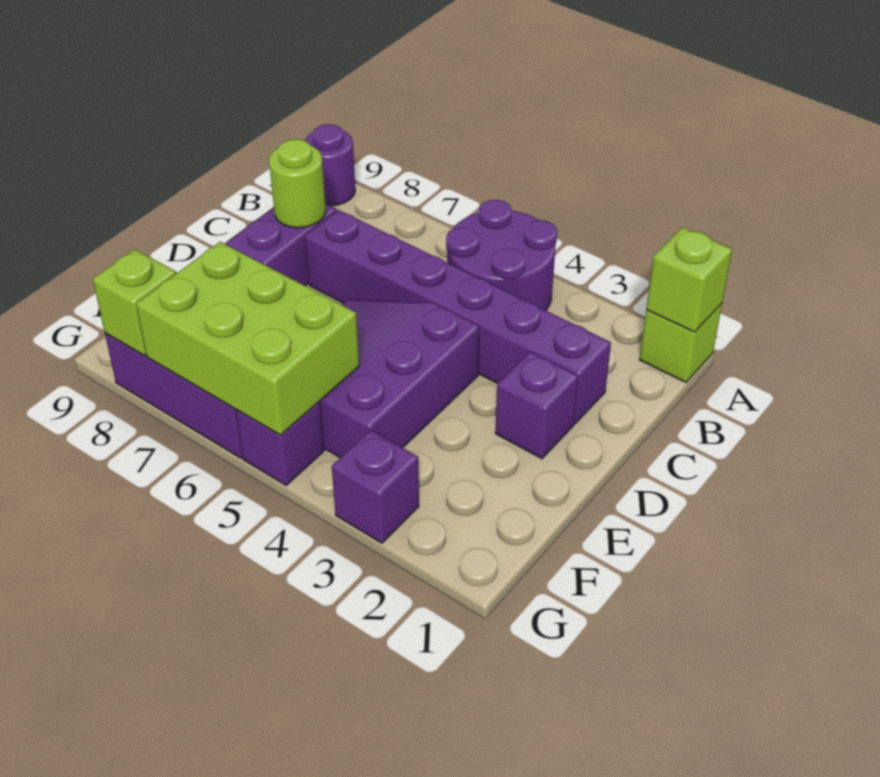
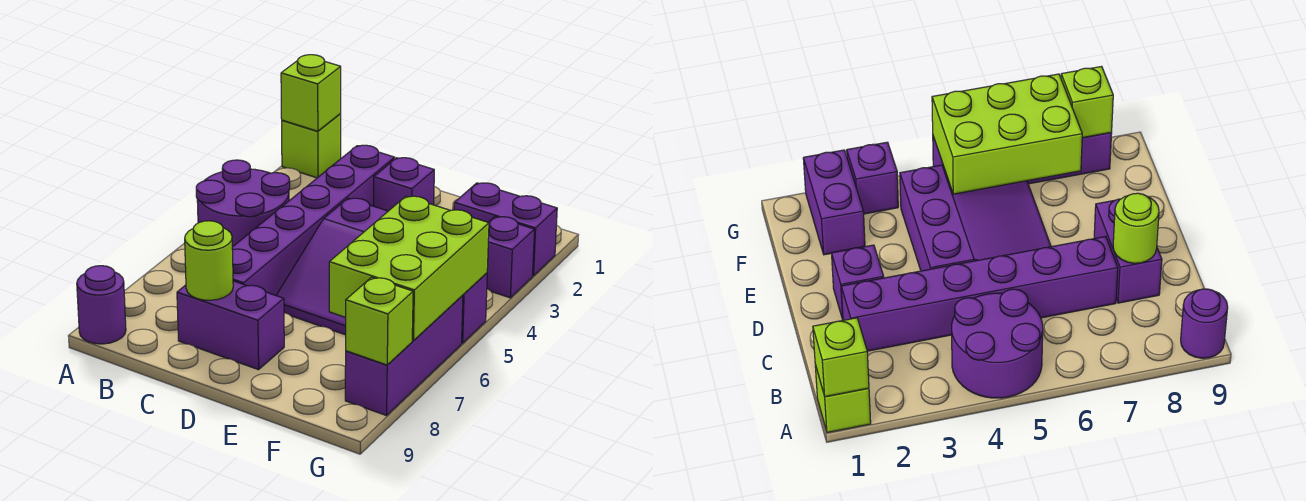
none -> purple brick F2:G2 level 1

